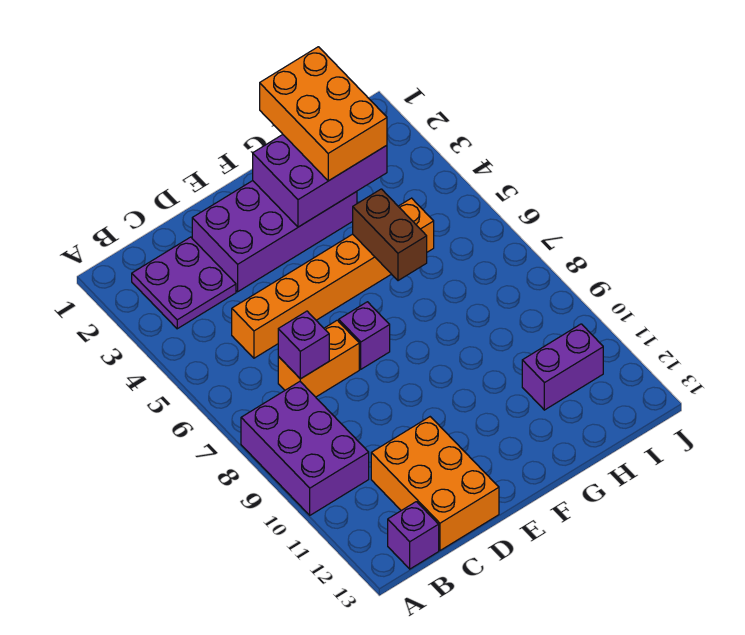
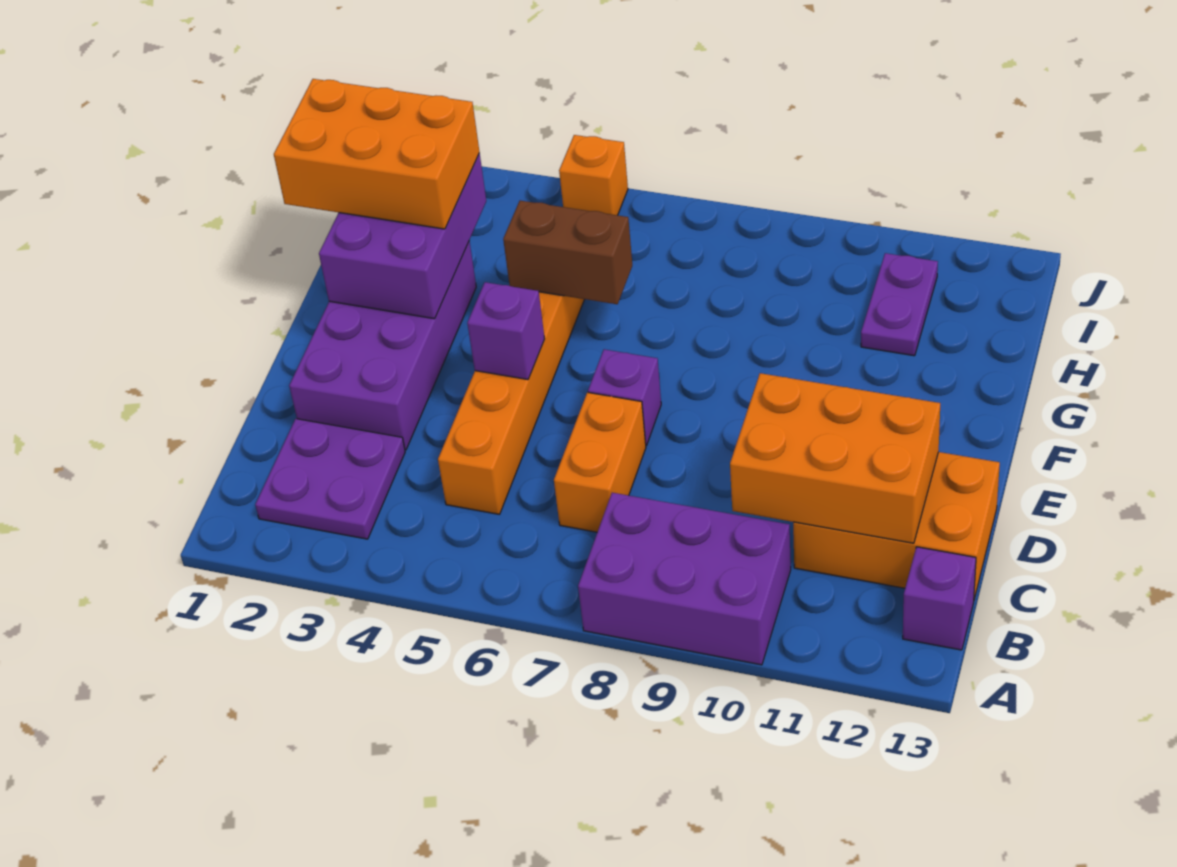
purple brick C7 level 2 -> purple brick E5 level 2
none -> orange brick C10:D12 level 2
purple brick H11:I11 level 1 -> purple plate H11:I11 level 1
none -> orange brick J5 level 1

